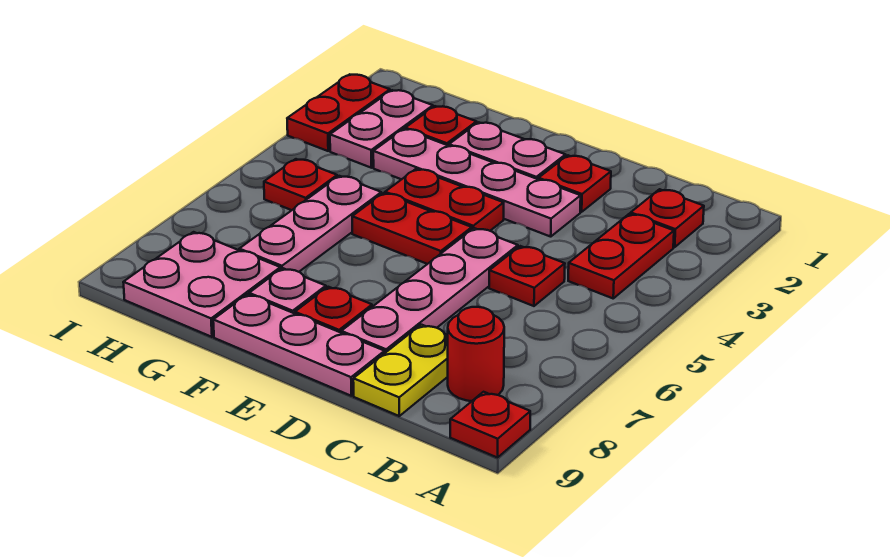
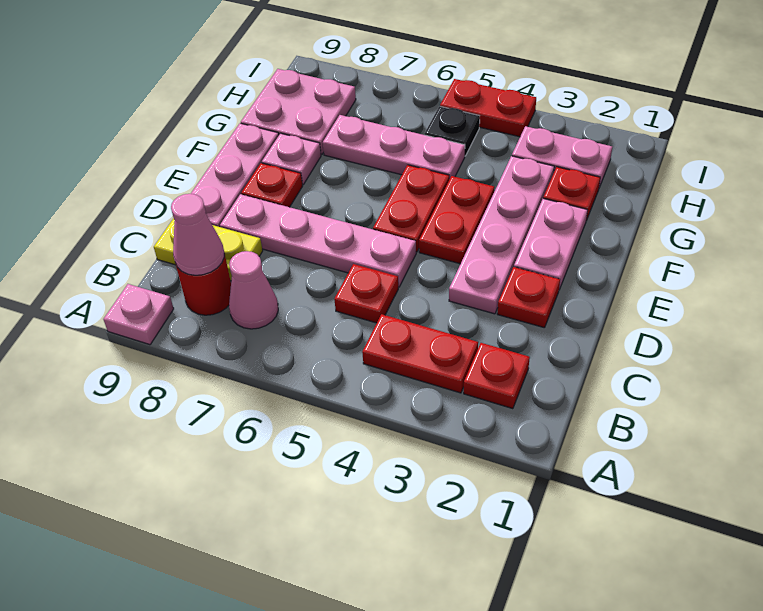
red plate A9 level 1 -> pink plate A9 level 1
none -> pink cone B7 level 1
none -> pink cone B8 level 2
red plate H5 level 1 -> black plate H5 level 1
red plate I2:I3 level 1 -> red plate I4:I5 level 1

